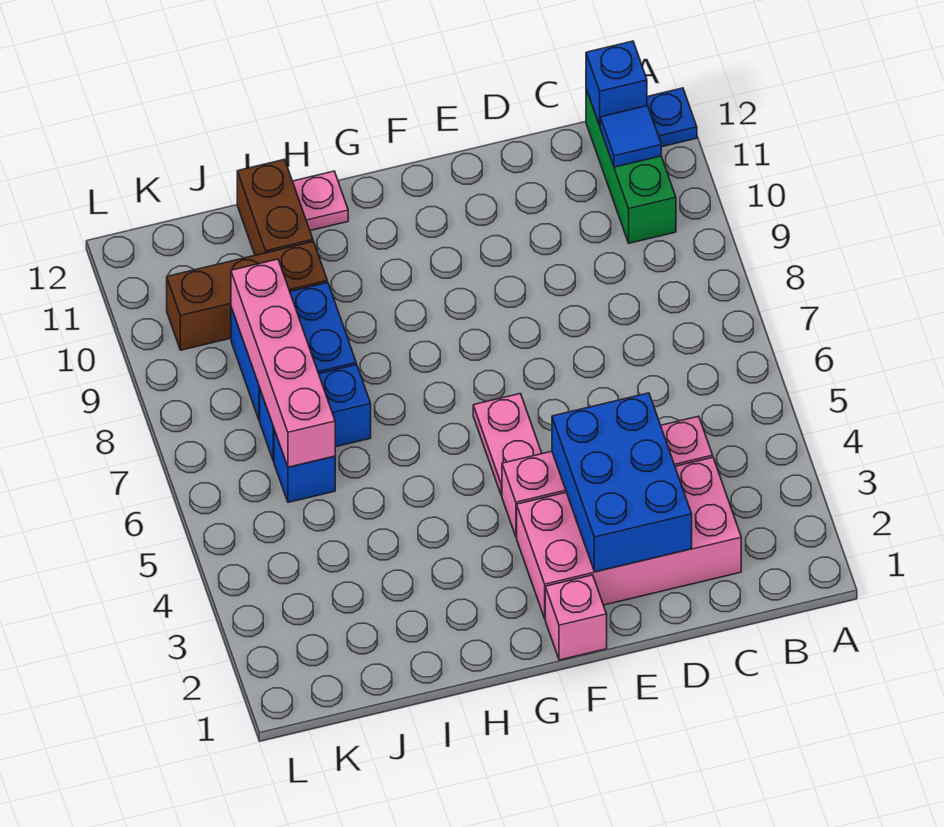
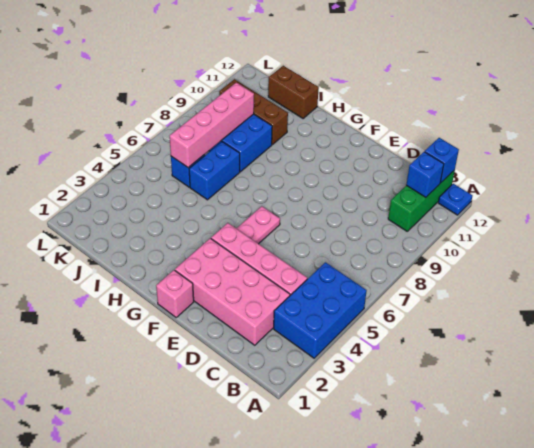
blue tile B11 level 2 -> blue brick B11 level 2
blue brick D2:E4 level 2 -> blue brick A3:B5 level 1
pink plate H12 level 1 -> none
blue brick I7:J7 level 1 -> blue brick I6:I7 level 1
brown brick I11:I12 level 1 -> brown brick I12:J12 level 1

